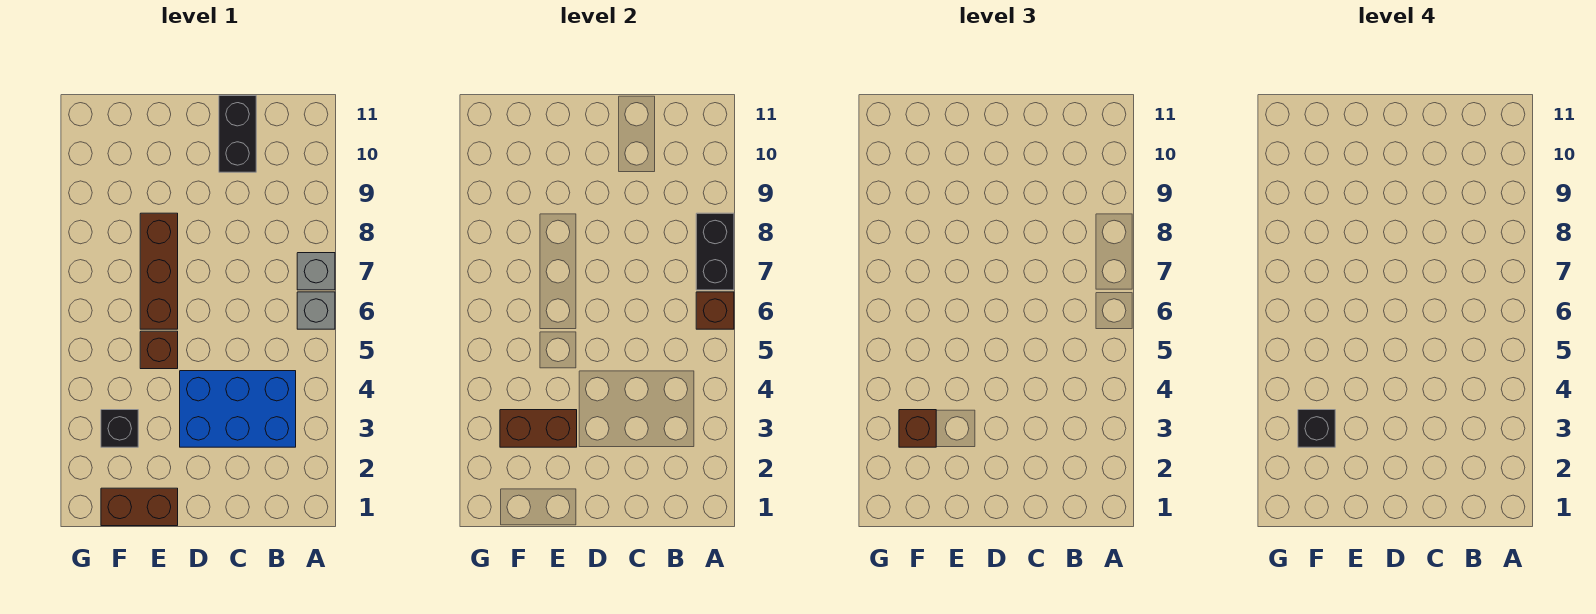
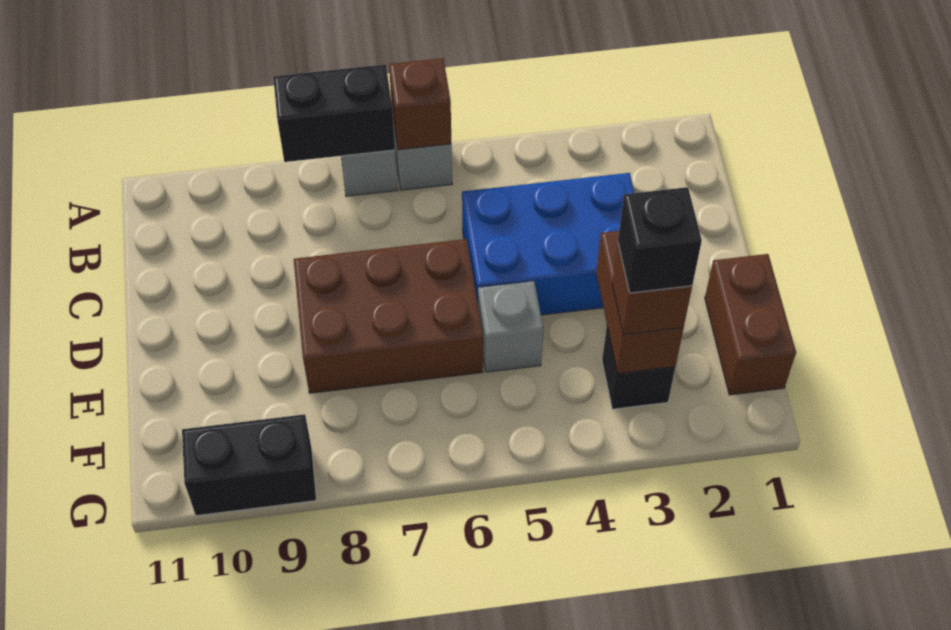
blue brick B3:D4 level 1 -> blue brick C3:D5 level 1
black brick C10:C11 level 1 -> black brick G9:G10 level 1
brown brick E5 level 1 -> grey brick E5 level 1
brown brick E6:E8 level 1 -> brown brick D6:E8 level 1

